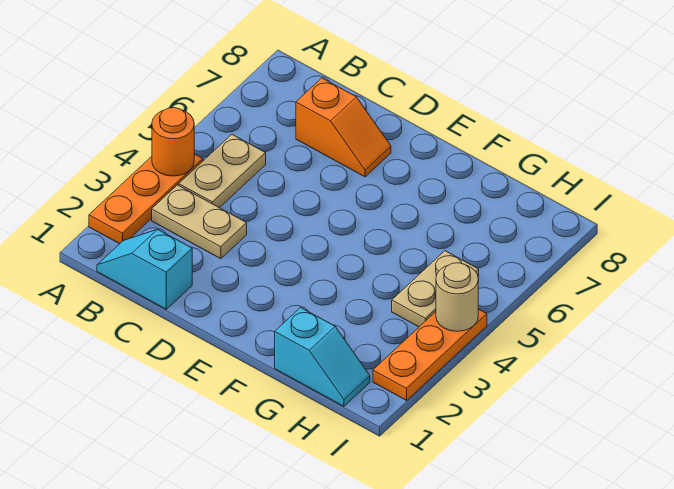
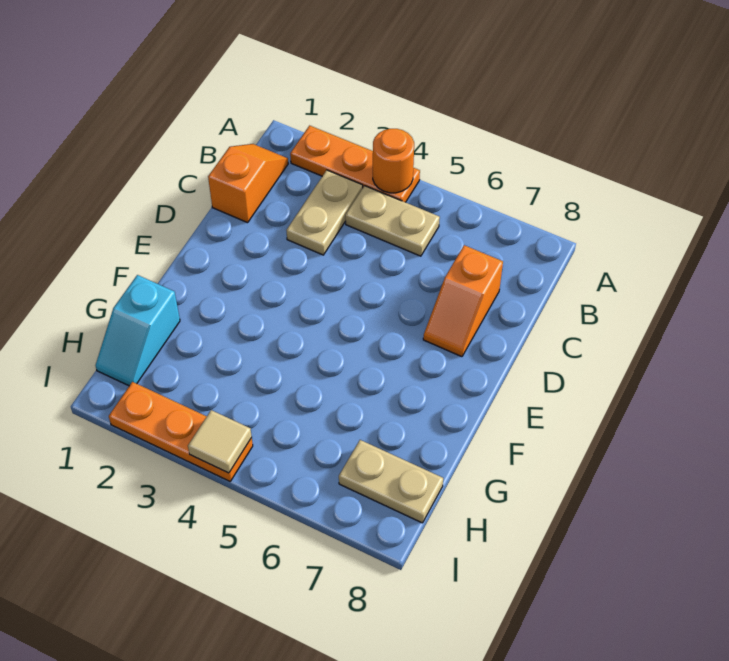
cyan slope B1:C1 level 1 top C -> orange slope B1:C1 level 1 top C
tan plate H4:H5 level 1 -> tan plate H7:H8 level 1
tan round brick I4 level 2 -> tan tile I4 level 2

